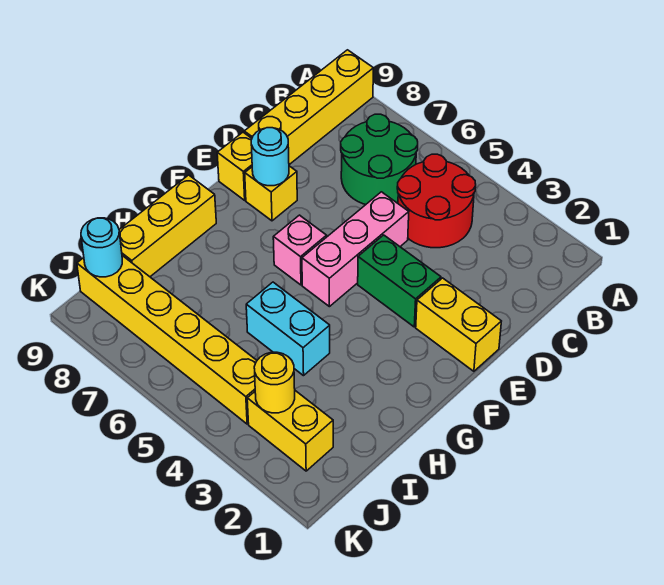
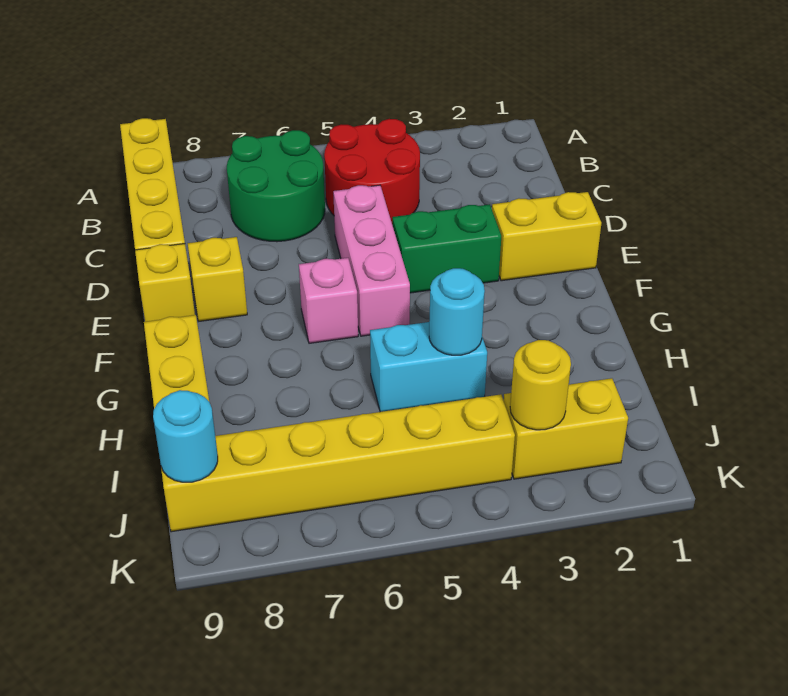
cyan round brick E8 level 2 -> cyan round brick H4 level 2

